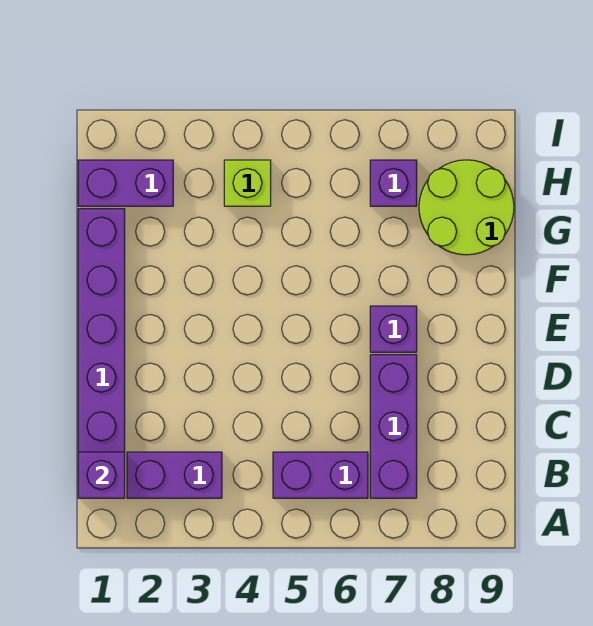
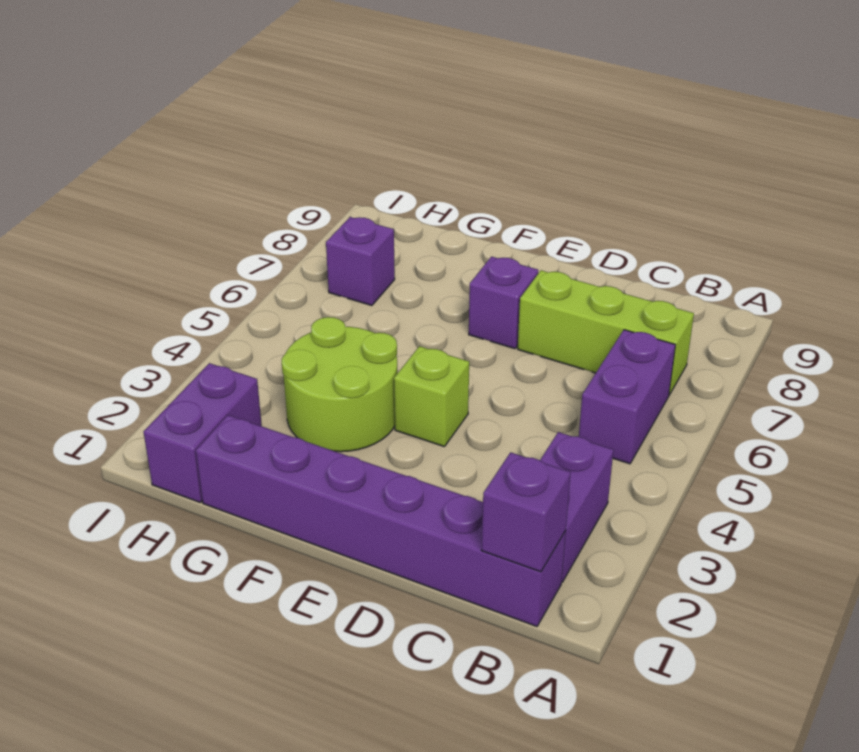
purple brick B7:D7 level 1 -> lime brick B7:D7 level 1
lime round brick G8:H9 level 1 -> lime round brick F3:G4 level 1
lime brick H4 level 1 -> lime brick E4 level 1

